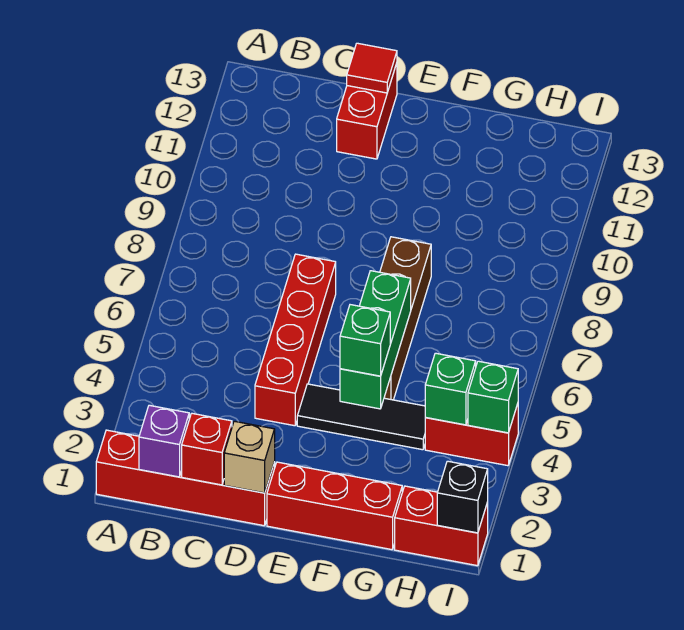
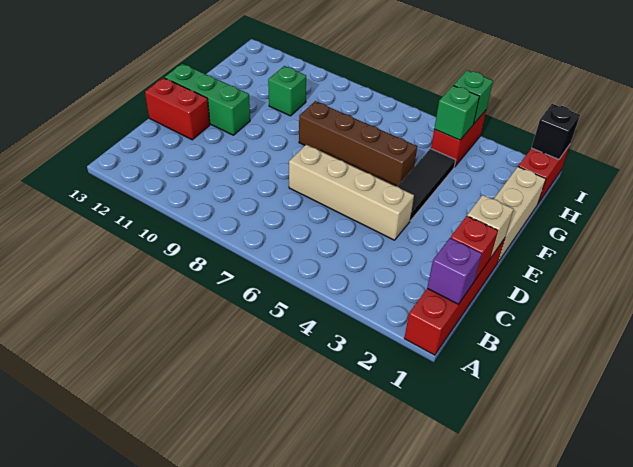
red brick D4:D7 level 1 -> tan brick D4:D7 level 1
red tile D13 level 2 -> none
red brick E1:G1 level 1 -> tan brick E1:G1 level 1
green brick F4:F6 level 2 -> green brick E11:E13 level 1
green brick F4 level 3 -> green brick G10 level 1

